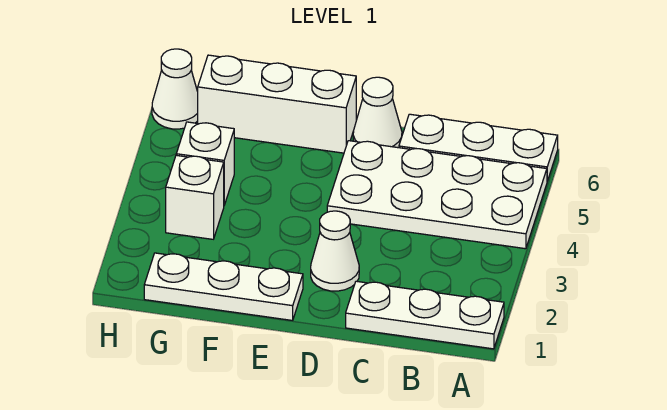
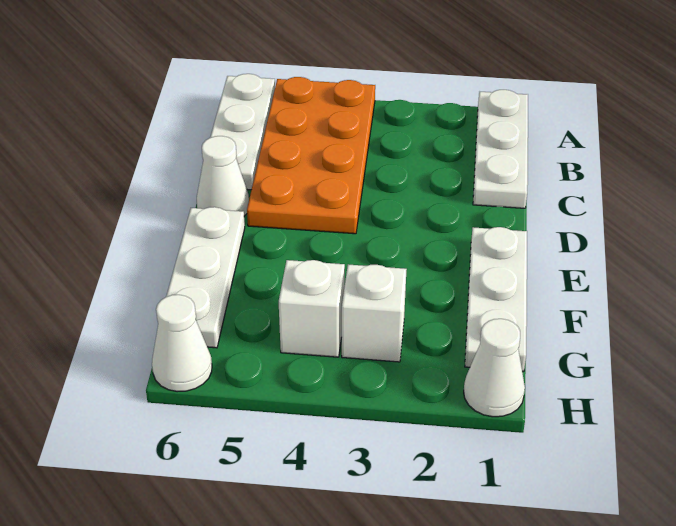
white plate A4:D5 level 1 -> orange plate A4:D5 level 1
white cone D2 level 1 -> white cone H1 level 1
white brick E6:G6 level 1 -> white plate E6:G6 level 1

